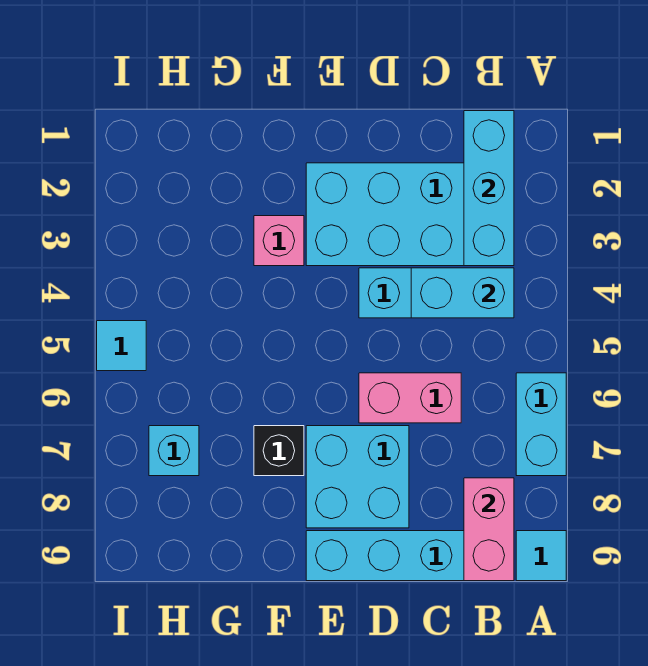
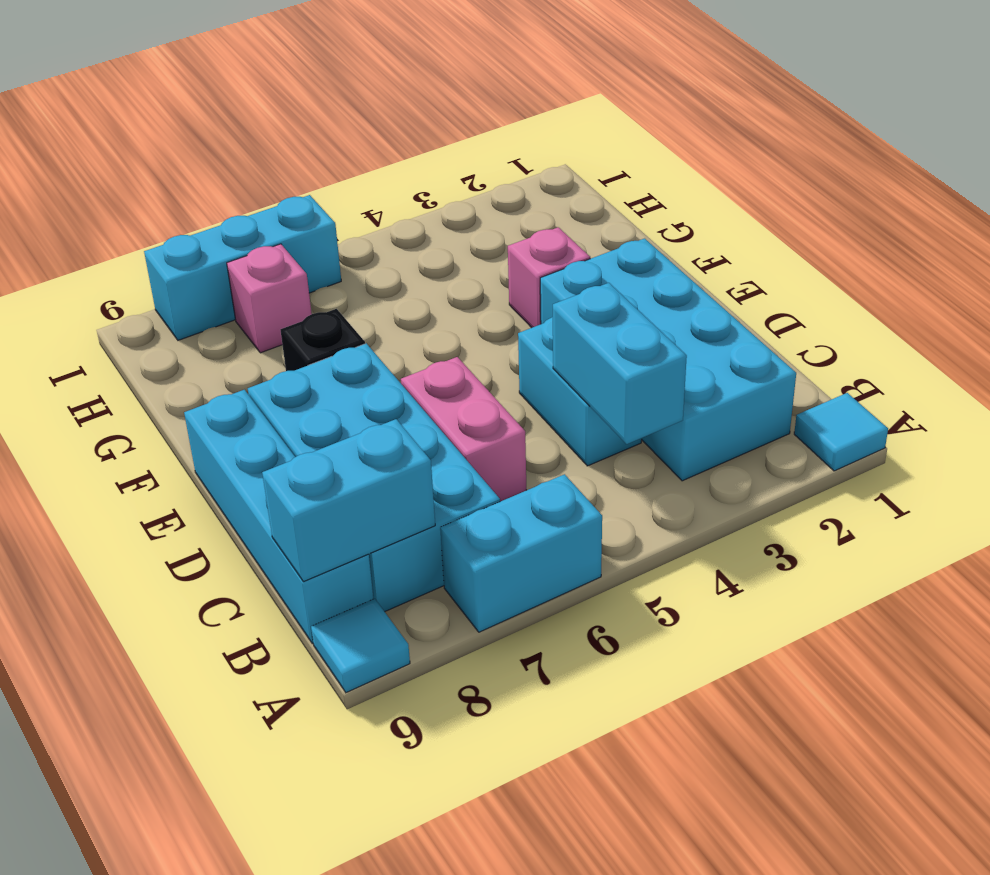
cyan brick B1:B3 level 2 -> cyan brick I6:I8 level 1
pink brick B8:B9 level 2 -> cyan brick B8:B9 level 2
cyan brick D7:E8 level 1 -> cyan brick B7:E8 level 1
cyan brick H7 level 1 -> pink brick H7 level 1
cyan tile I5 level 1 -> cyan tile A1 level 1

